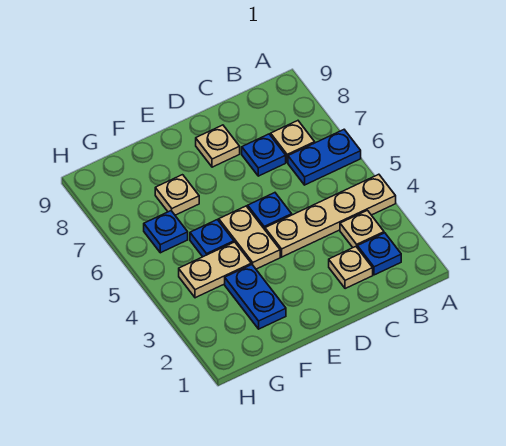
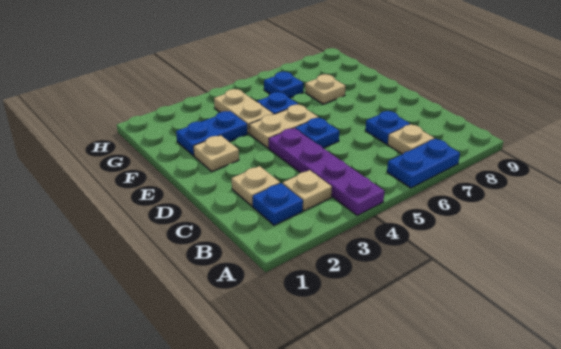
tan plate A4:D4 level 1 -> purple plate A4:D4 level 1
blue plate A6:B6 level 1 -> blue plate A6:A7 level 1
tan plate D8 level 1 -> tan plate E2 level 1

